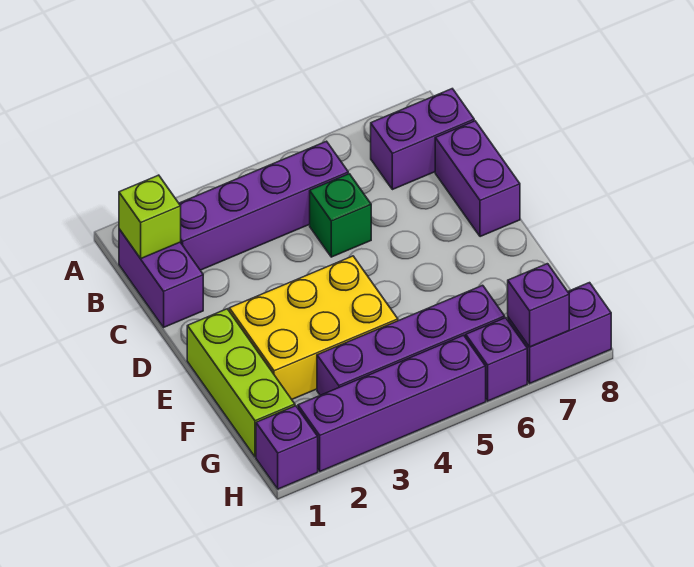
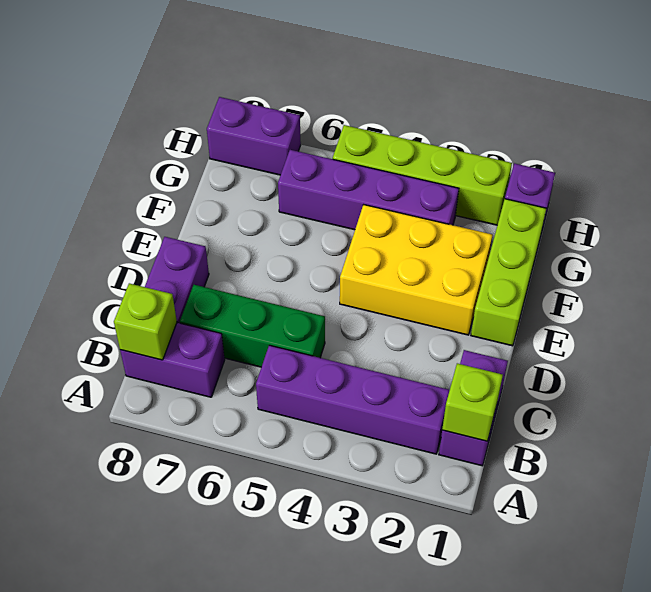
none -> lime brick B8 level 2
green brick C5 level 1 -> green brick C5:C7 level 1
purple brick H2:H5 level 1 -> lime brick H2:H5 level 1
purple brick H6 level 1 -> none
purple brick H7 level 2 -> none

